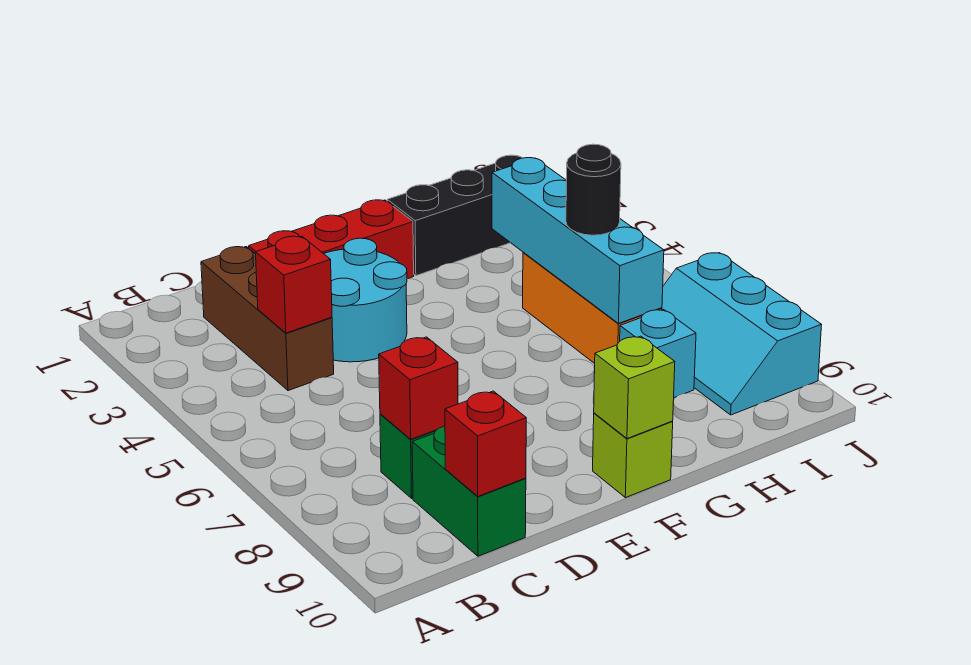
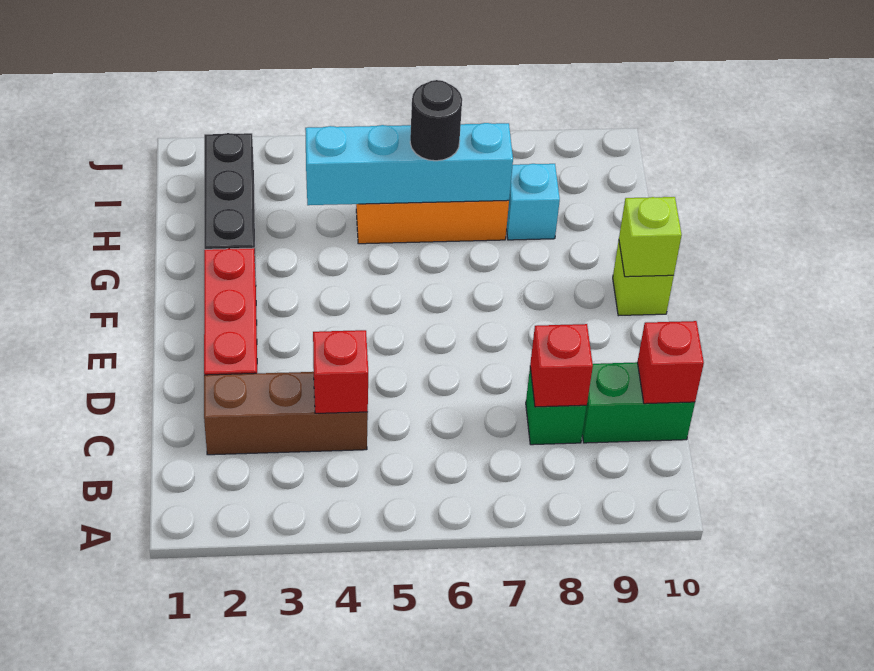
cyan round brick D3:E4 level 1 -> none
cyan slope I7:J9 level 1 top J -> none

